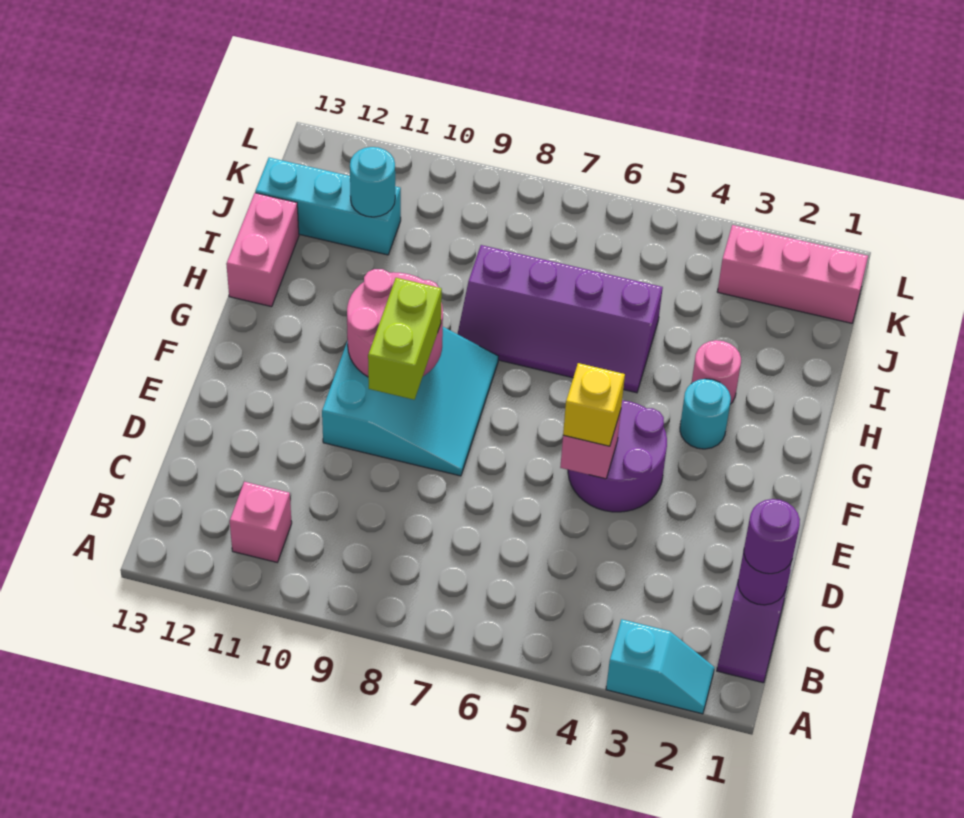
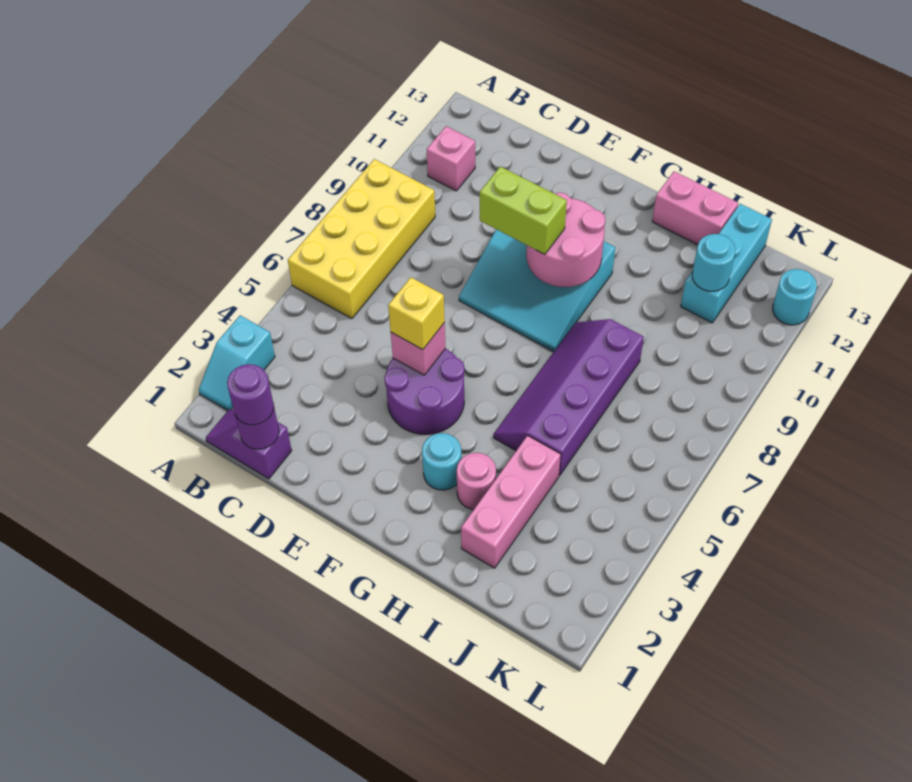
none -> yellow brick A6:B9 level 1
pink brick K1:K3 level 1 -> pink brick I2:I4 level 1
none -> cyan round brick L12 level 1

